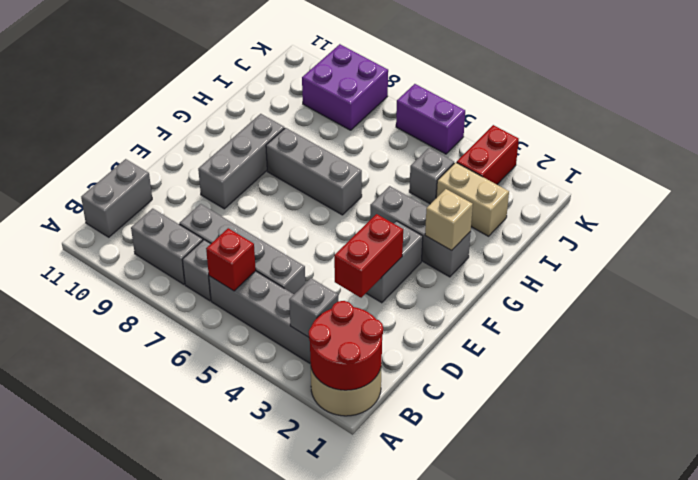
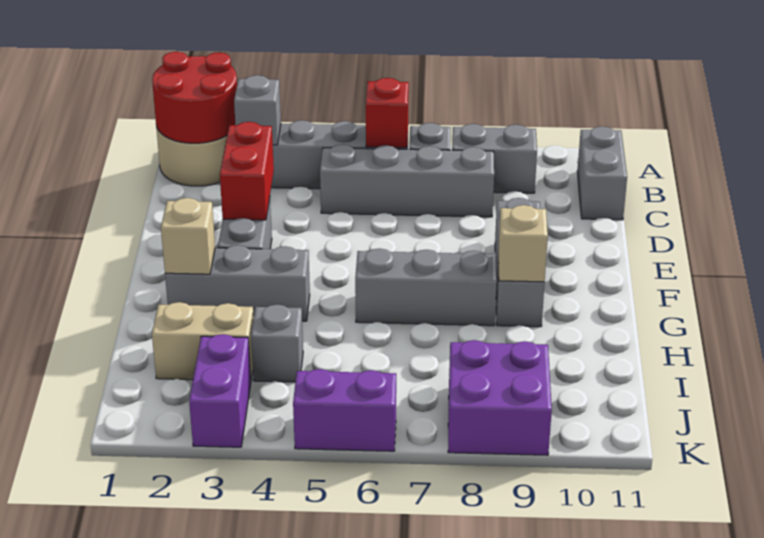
none -> tan brick G9 level 2
red brick J3:K3 level 1 -> purple brick J3:K3 level 1

